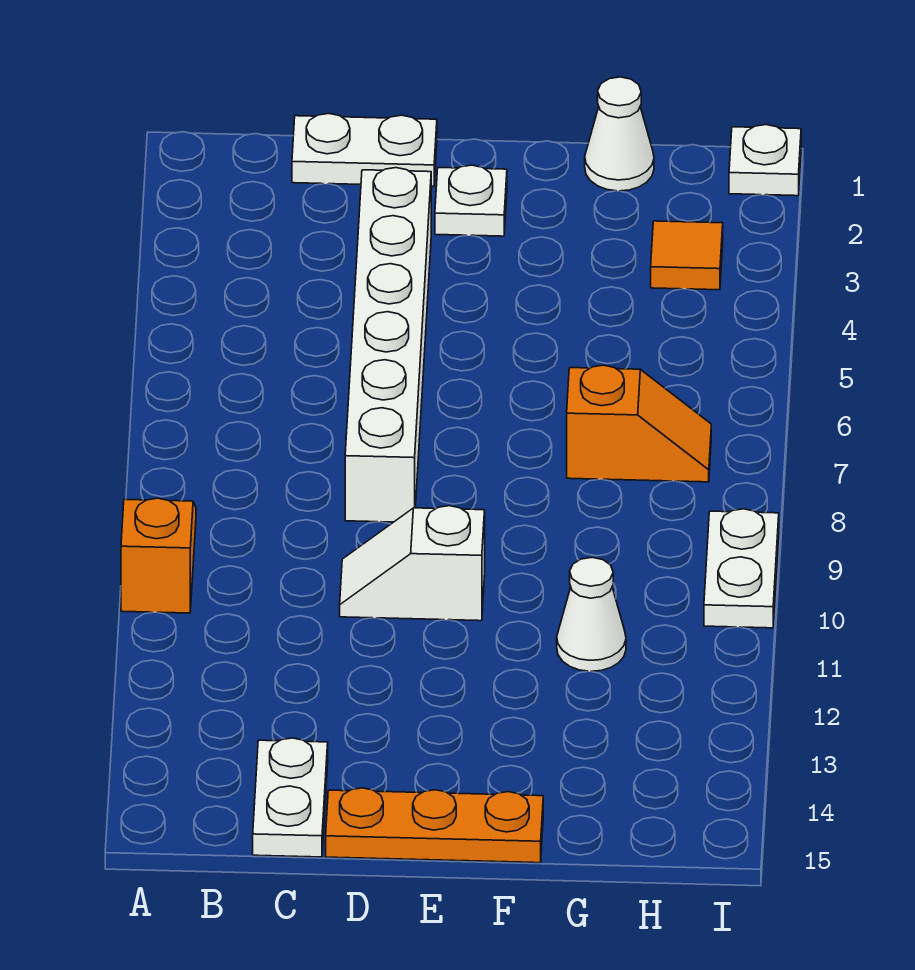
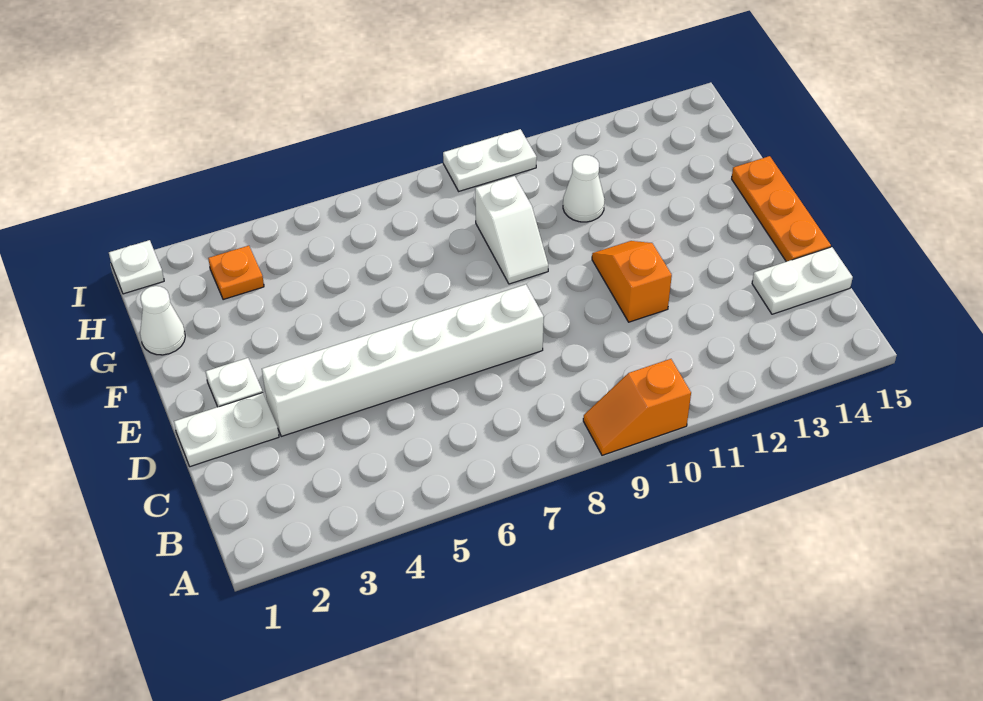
white plate C1:D1 level 1 -> white plate D1:D2 level 1
white slope D10:E10 level 1 top E -> white slope F9:G9 level 1 top G
orange slope G7:H7 level 1 top G -> orange slope D11:E11 level 1 top D
orange tile H3 level 1 -> orange plate H3 level 1

